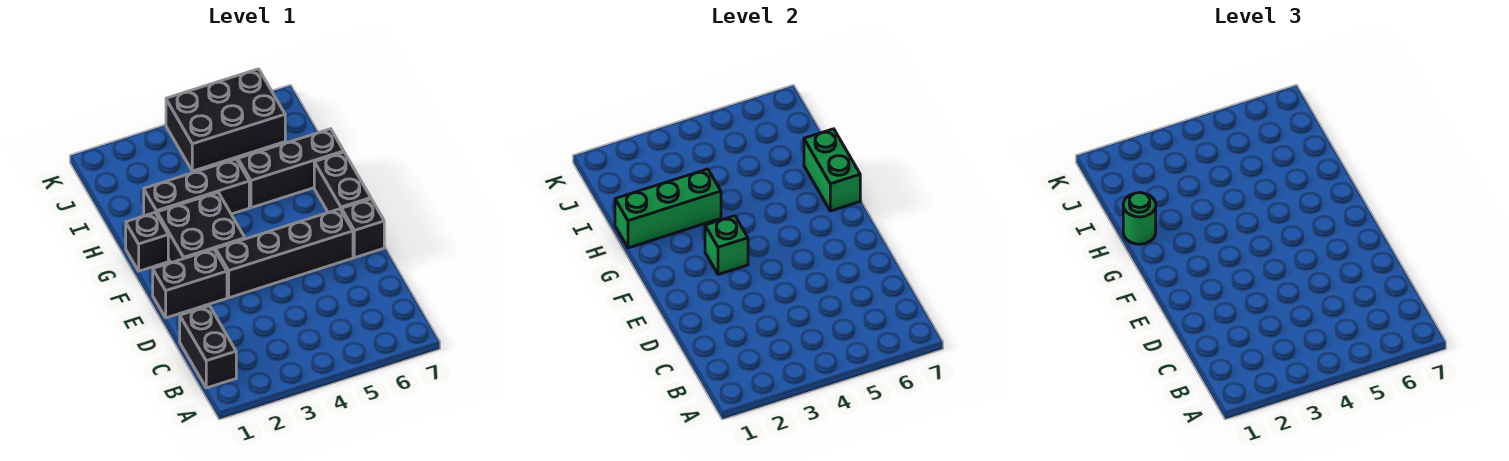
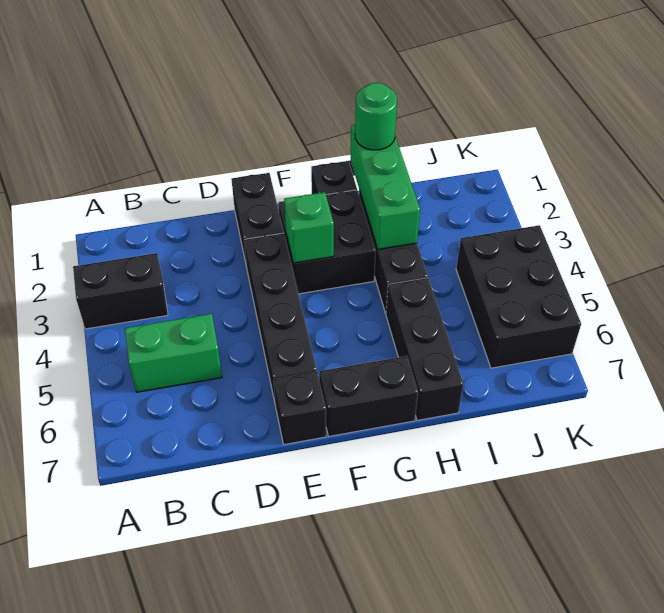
black brick B1:C1 level 1 -> black brick A3:B3 level 1
green brick G7:H7 level 2 -> green brick B5:C5 level 1

